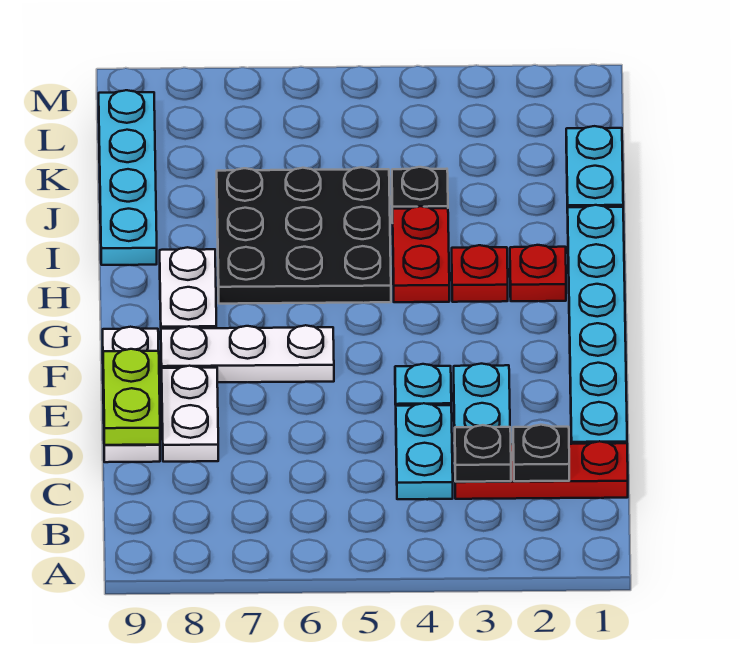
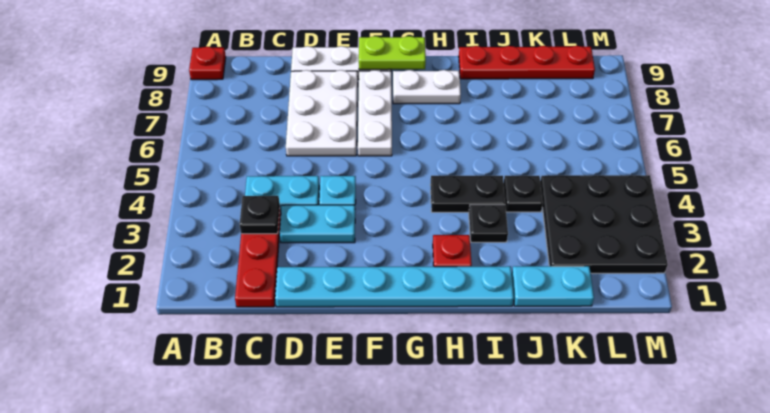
black plate C2 level 2 -> black plate I3 level 1
white plate D8:E8 level 1 -> white plate D6:E8 level 1
lime plate D9:E9 level 2 -> lime plate F9:G9 level 2
red plate H3 level 1 -> red plate A9 level 1
red plate H4:I4 level 1 -> black plate H4:I4 level 1
black plate H5:J7 level 1 -> black plate K2:M4 level 1
cyan plate I9:L9 level 1 -> red plate I9:L9 level 1

